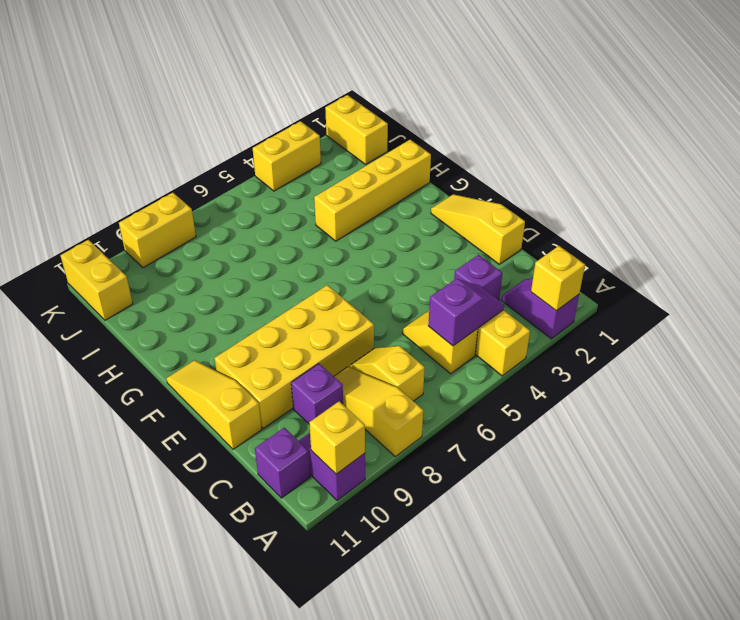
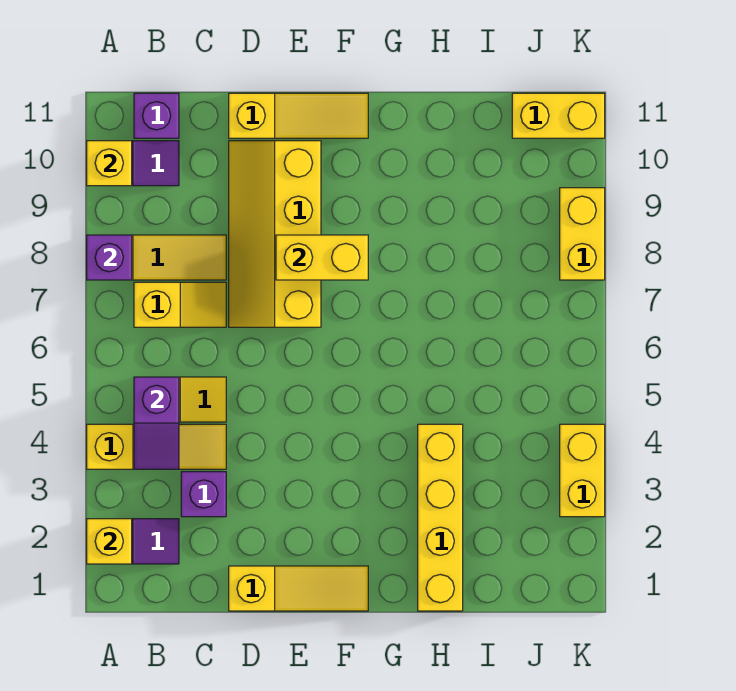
purple brick C9 level 1 -> purple brick A8 level 2
yellow brick D7:E10 level 1 -> yellow slope D7:E10 level 1 top E
yellow brick J1:K1 level 1 -> yellow brick E8:F8 level 2

